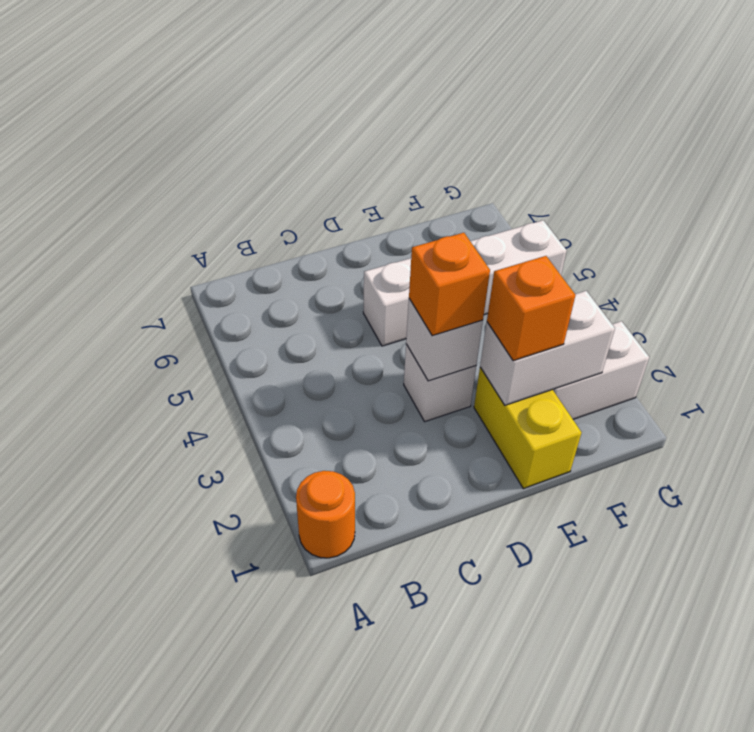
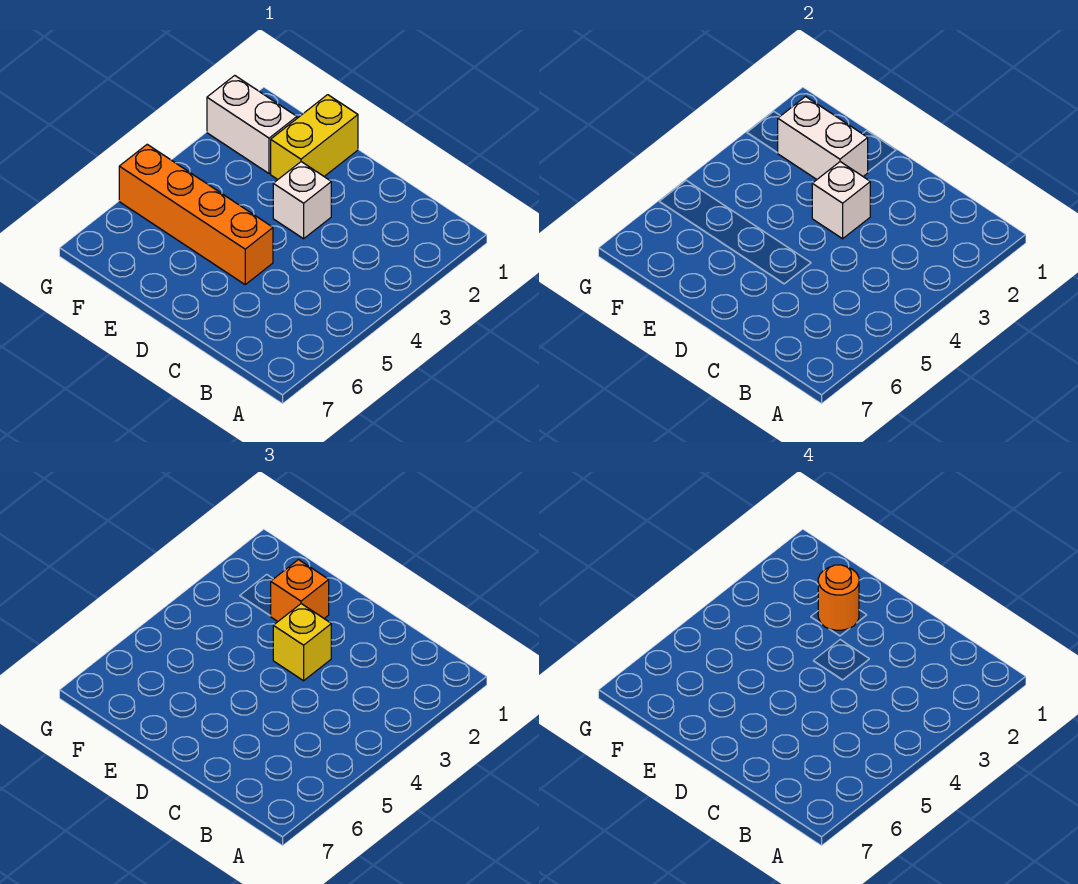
orange round brick A1 level 1 -> orange round brick E2 level 4
orange brick D3 level 3 -> yellow brick D3 level 3
white brick D5:G5 level 1 -> orange brick D5:G5 level 1

